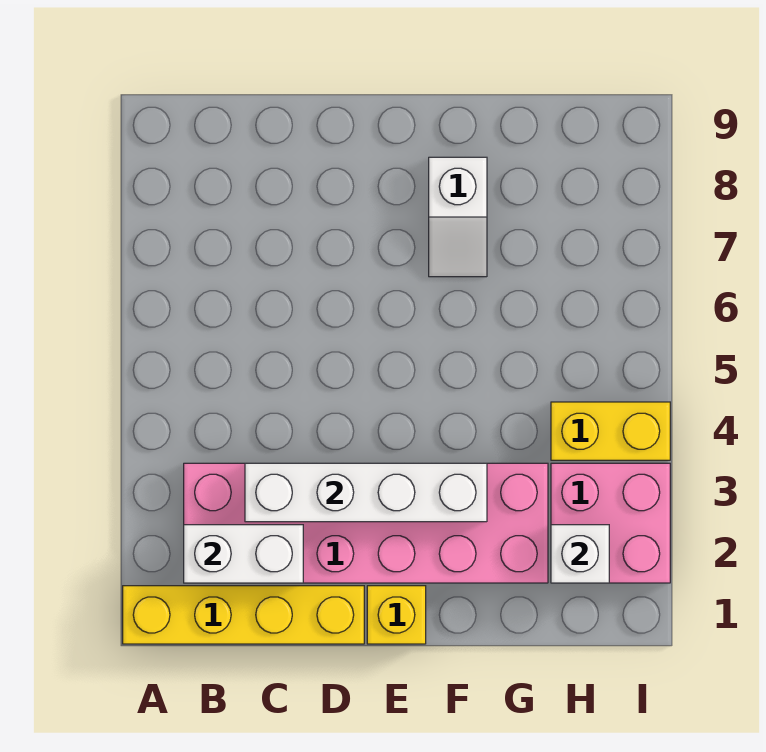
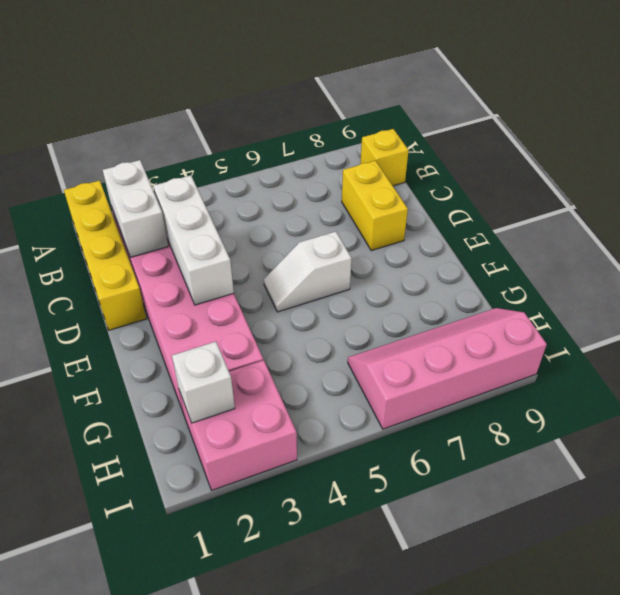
white brick C3:F3 level 2 -> white brick C3:E3 level 2
yellow brick E1 level 1 -> yellow brick B9 level 1
white slope F7:F8 level 1 top 8 -> white slope E5:E6 level 1 top 6
yellow brick H4:I4 level 1 -> yellow brick C8:D8 level 1
none -> pink slope H6:I9 level 1 top I

